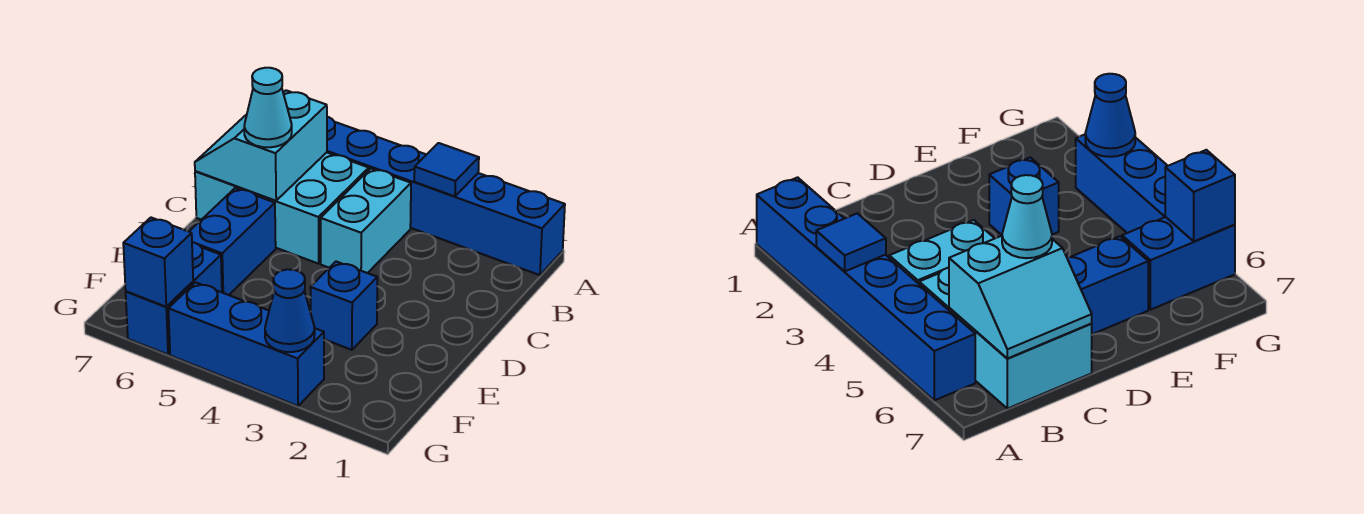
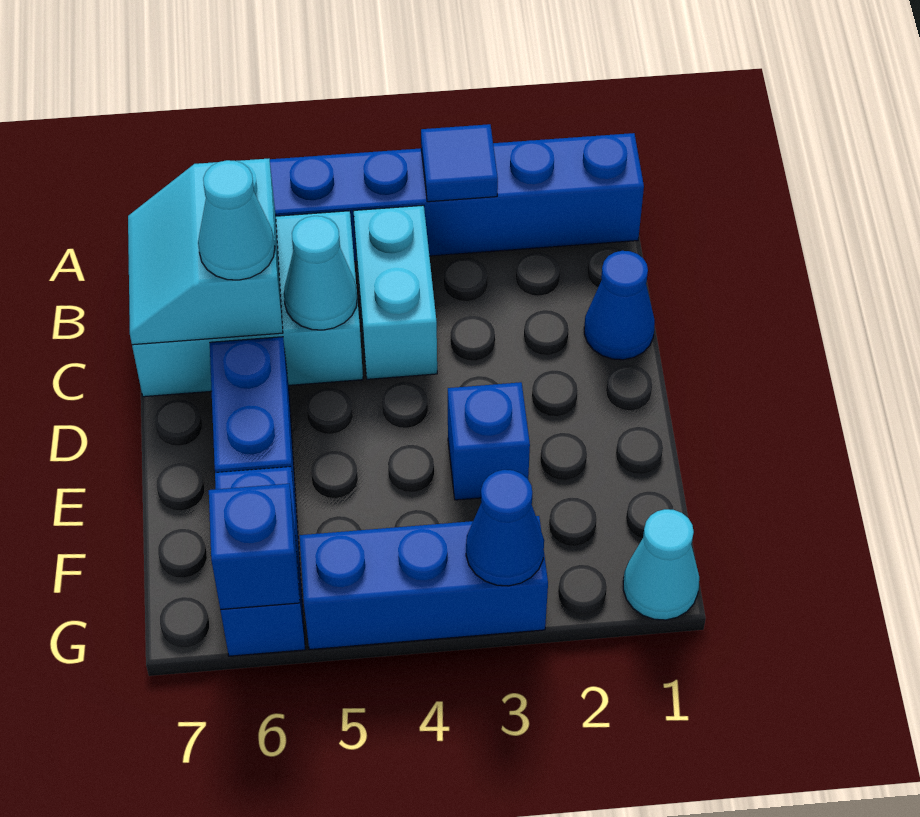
none -> blue cone C1 level 1
none -> cyan cone C5 level 2
none -> cyan cone G1 level 1

